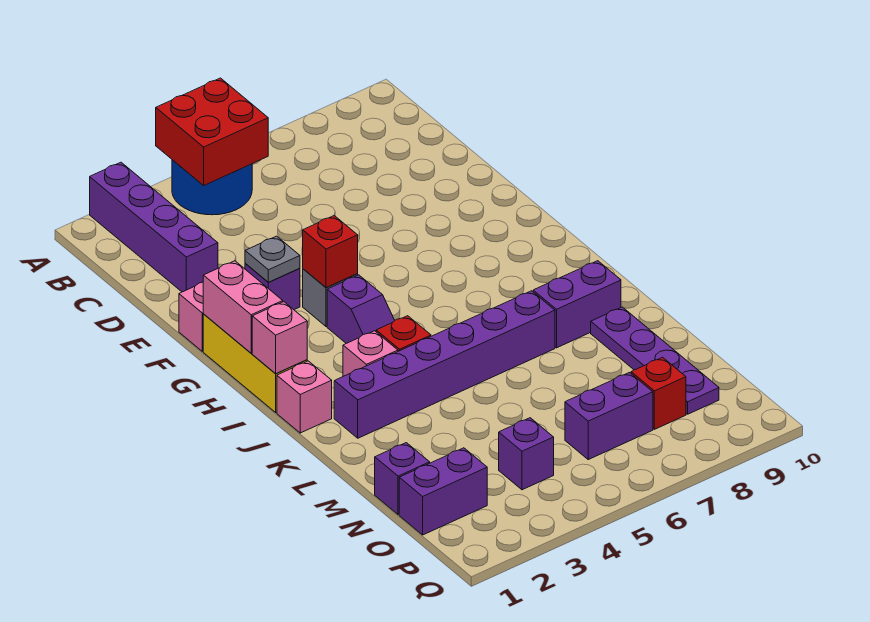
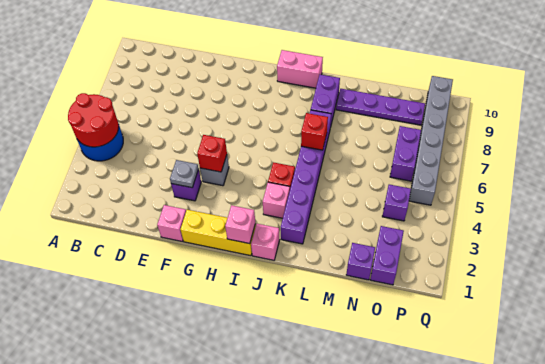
purple brick A2:D2 level 1 -> none
red brick A4:B5 level 2 -> red round brick A4:B5 level 2
pink brick G1:H1 level 2 -> pink brick I10:J10 level 1
purple slope H4:I4 level 1 top H -> none
red brick O8 level 1 -> red brick K6 level 2
none -> grey brick P5:P10 level 1

